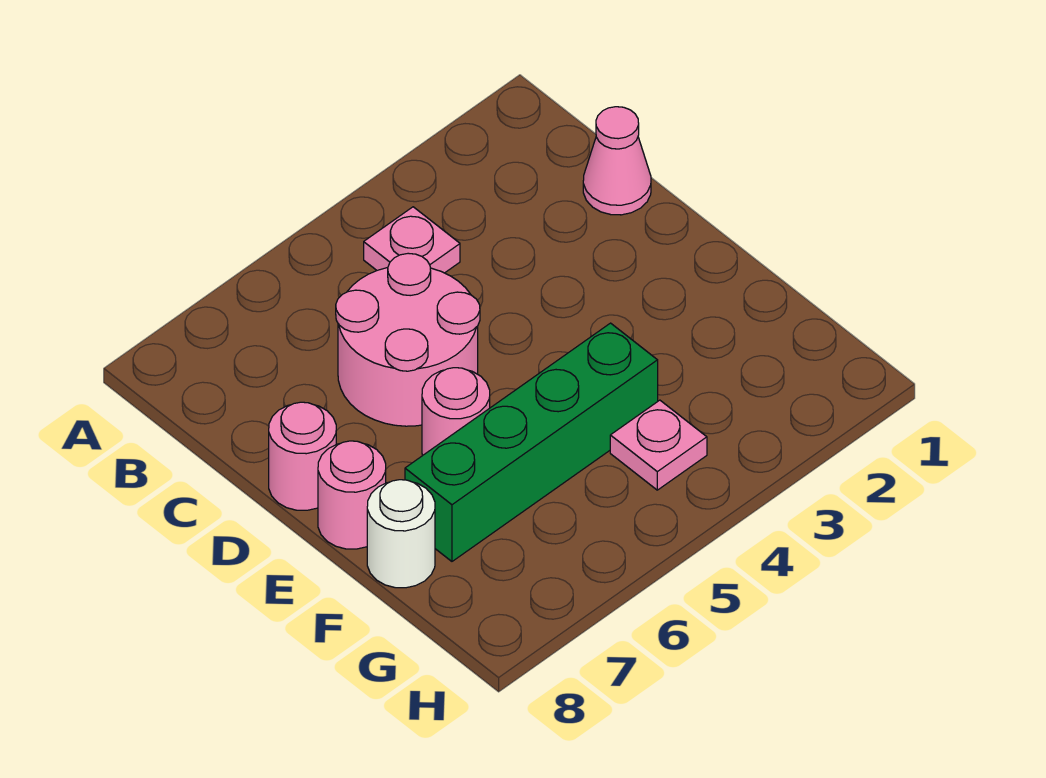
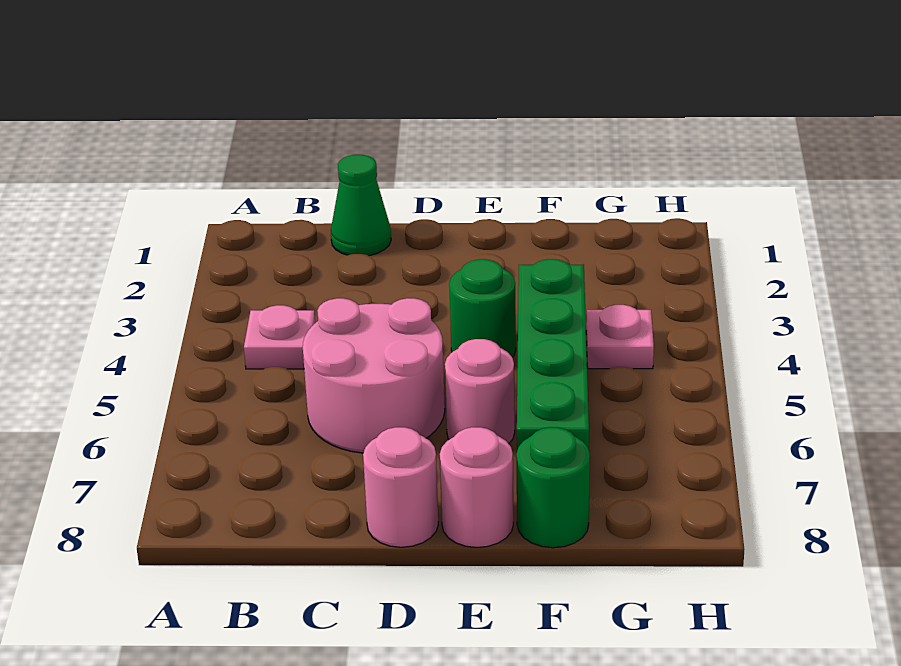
pink cone C1 level 1 -> green cone C1 level 1
none -> green round brick E4 level 1
white round brick F8 level 1 -> green round brick F8 level 1

